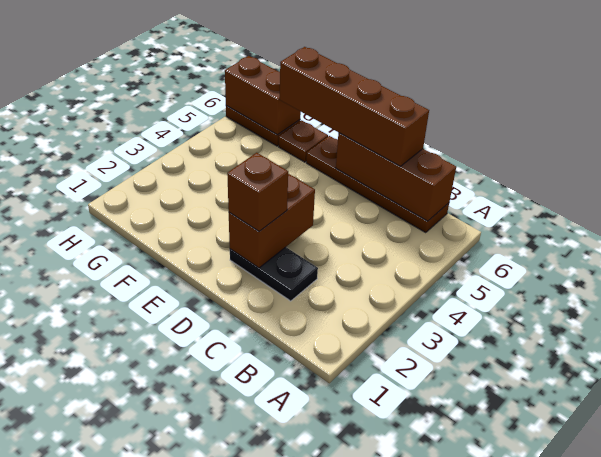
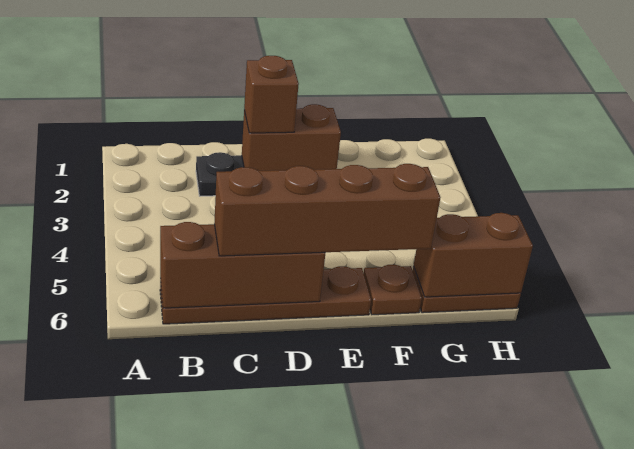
brown brick D2:D3 level 2 -> brown brick D2:E2 level 2

